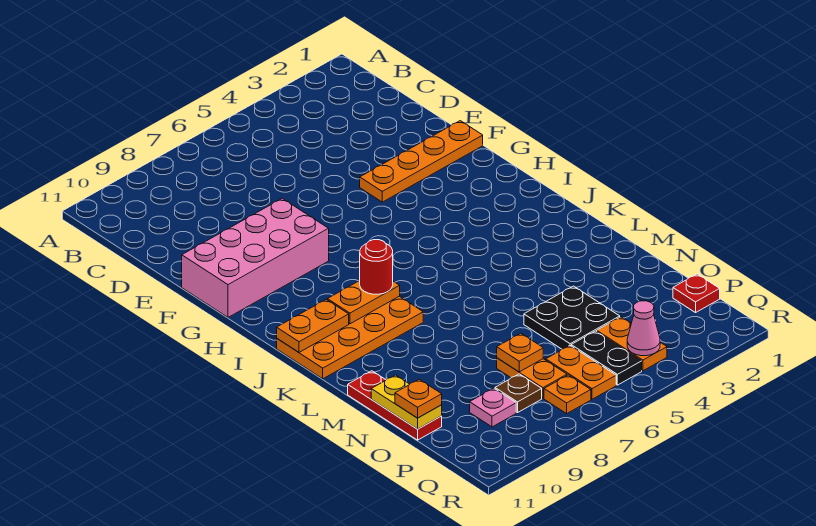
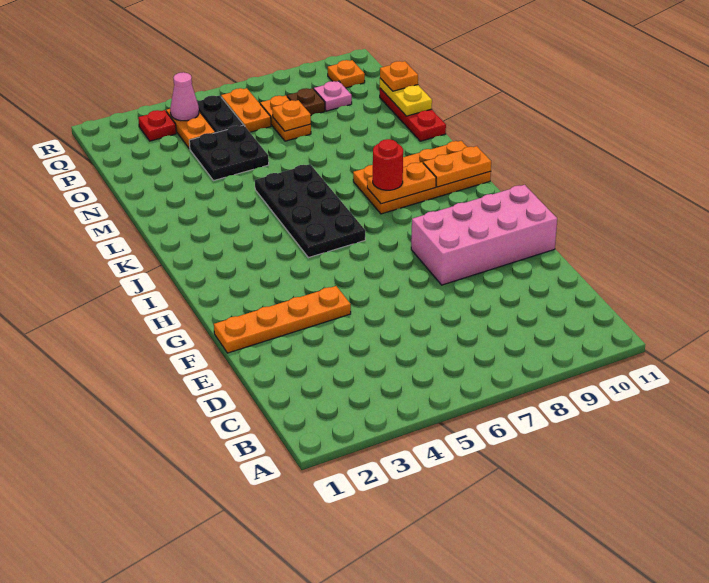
none -> black plate I5:L6 level 1
red plate P1 level 1 -> red plate Q3 level 1
orange plate Q7 level 1 -> orange plate Q10 level 1

